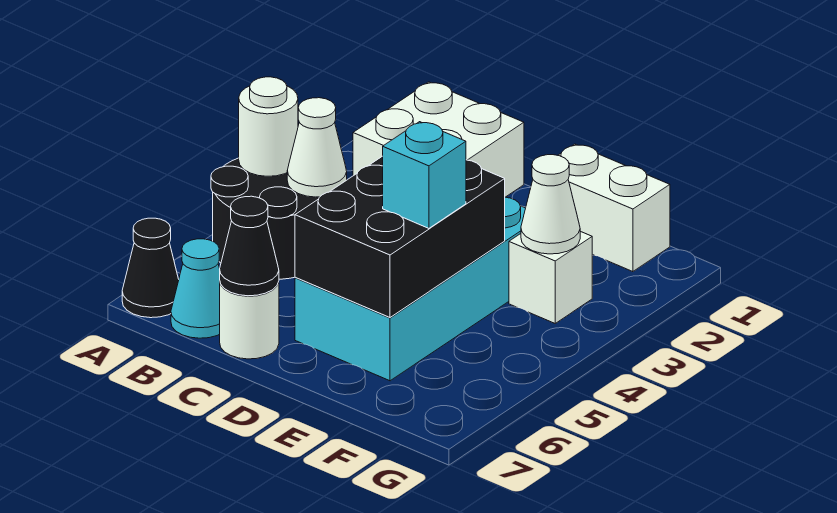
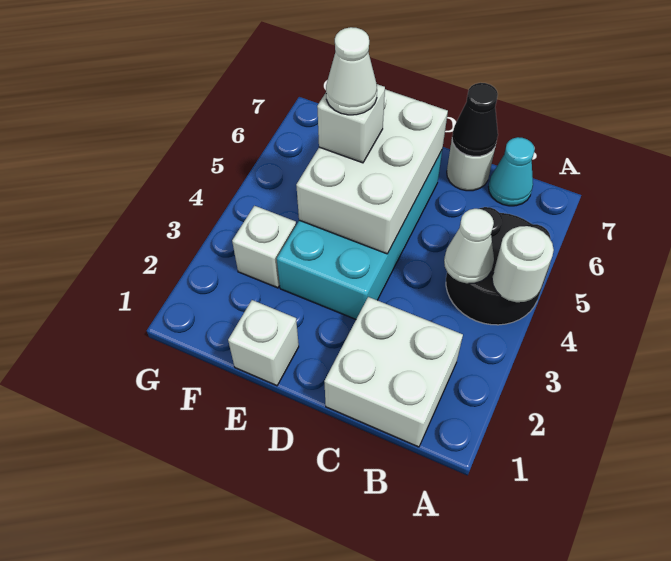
black cone A7 level 1 -> none
black brick D4:E6 level 2 -> white brick D4:E6 level 2
white brick E1:F1 level 1 -> white brick E1 level 1
cyan brick E5 level 3 -> white brick E5 level 3
white cone F3 level 2 -> white cone E5 level 4

